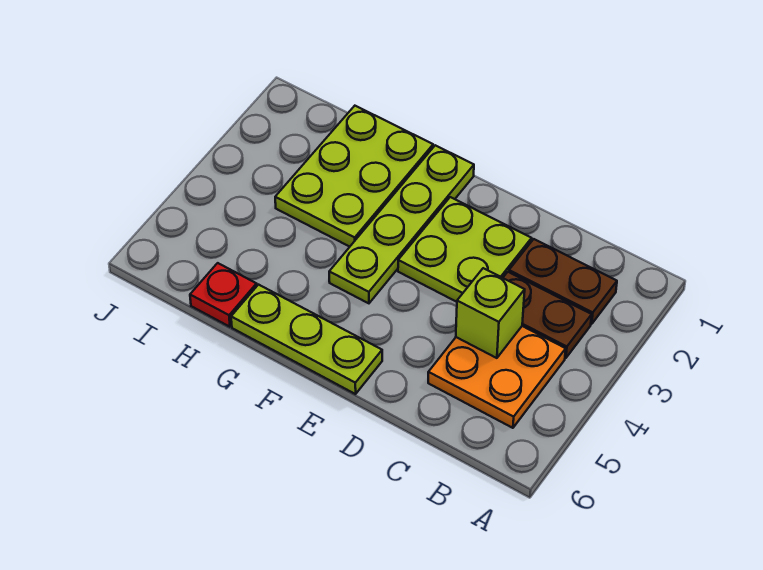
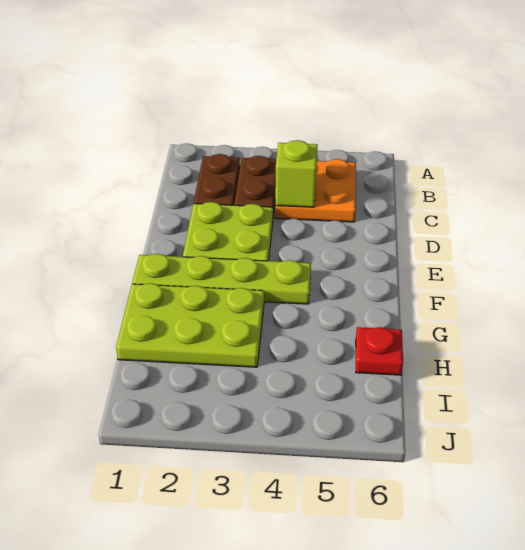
lime plate E6:G6 level 1 -> none

